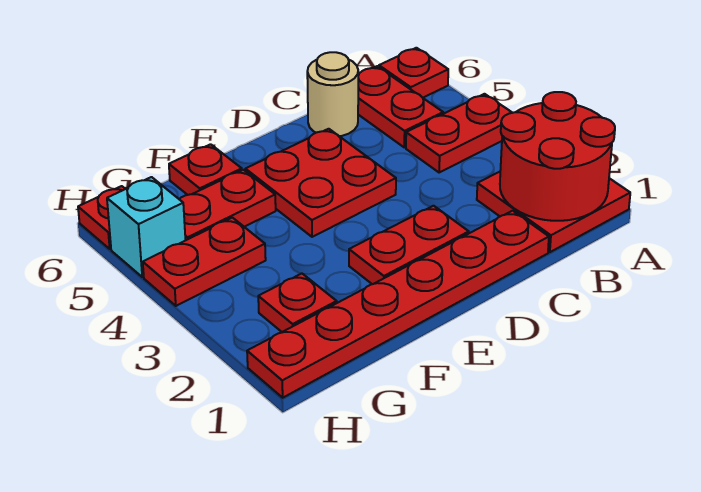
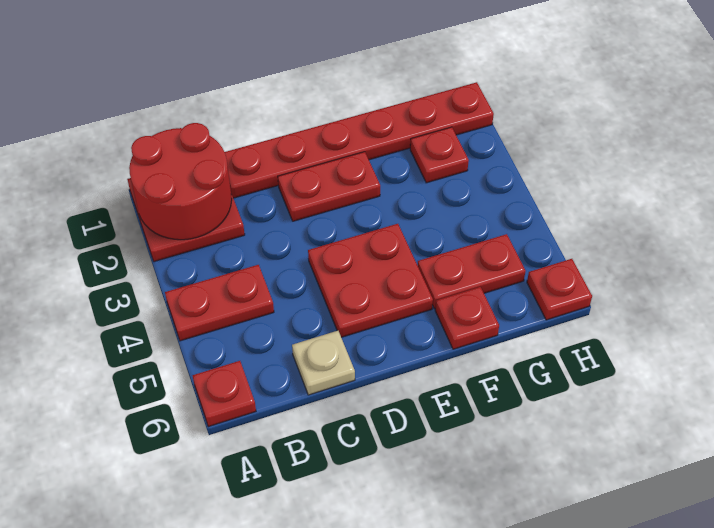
red plate B5:B6 level 1 -> none
tan round brick C6 level 1 -> tan plate C6 level 1
red plate G4:H4 level 1 -> none
cyan brick H5 level 1 -> none

